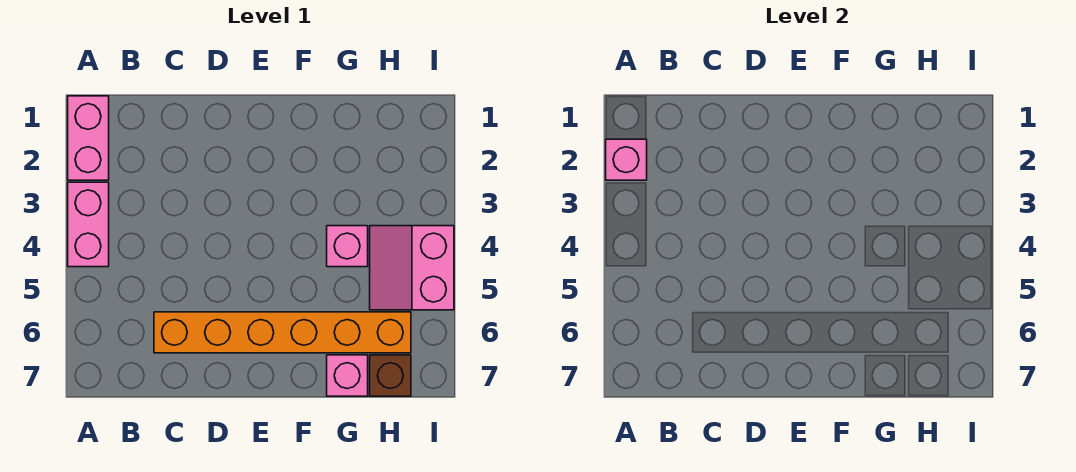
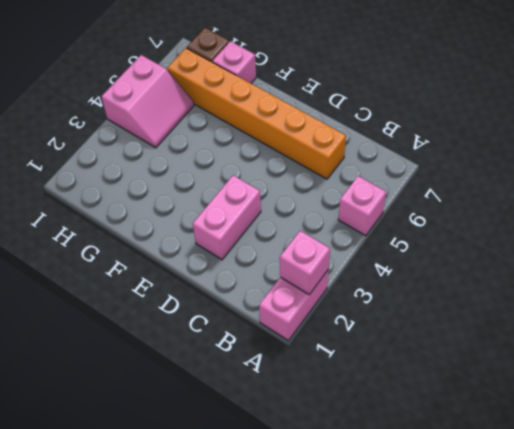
pink brick A3:A4 level 1 -> pink brick D2:D3 level 1
pink brick G4 level 1 -> pink brick A5 level 1

